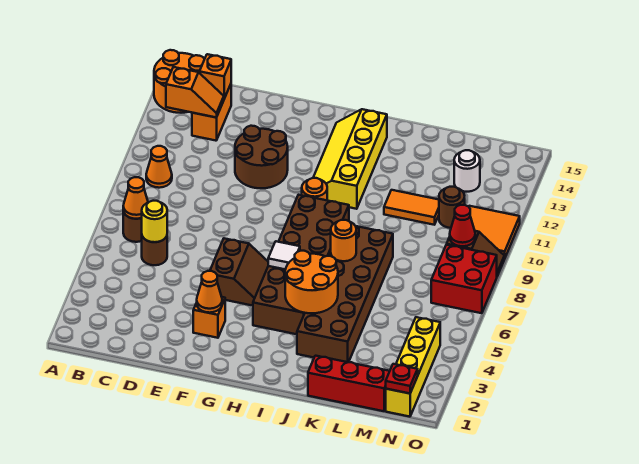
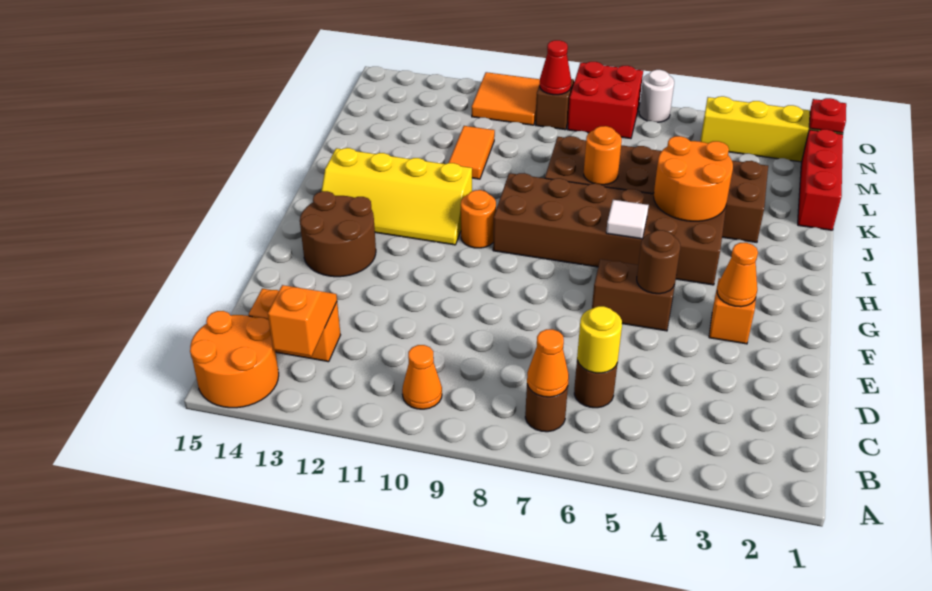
orange brick C14 level 2 -> none
brown round brick E11:F12 level 1 -> brown round brick F13:G14 level 1
brown round brick M11 level 1 -> brown round brick F5 level 2
white round brick M13 level 1 -> white round brick O6 level 1

